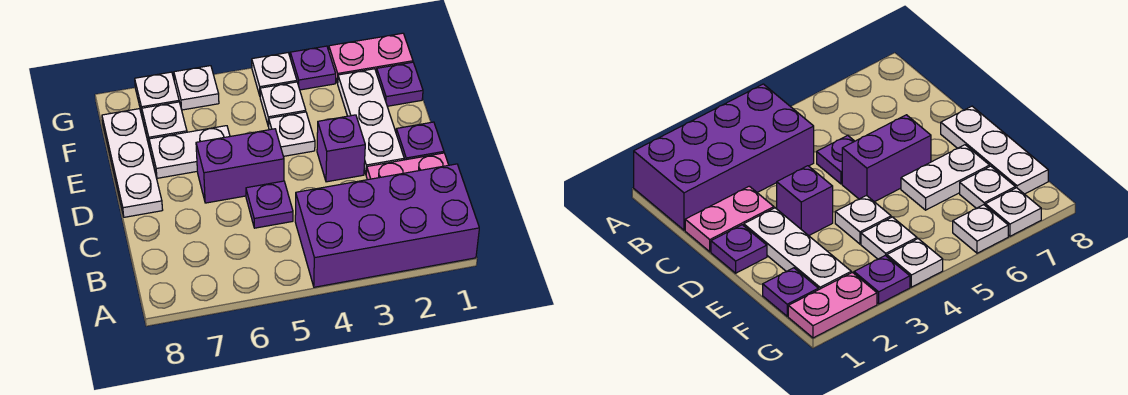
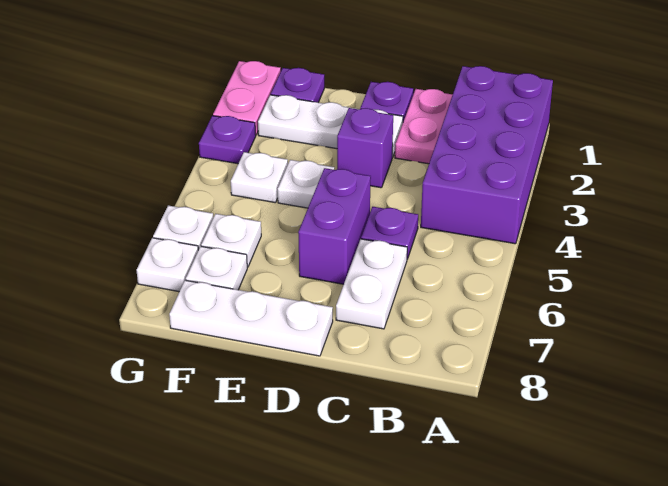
white plate E6:E7 level 1 -> white plate C6:C7 level 1
white plate G4 level 1 -> white plate F6 level 1

